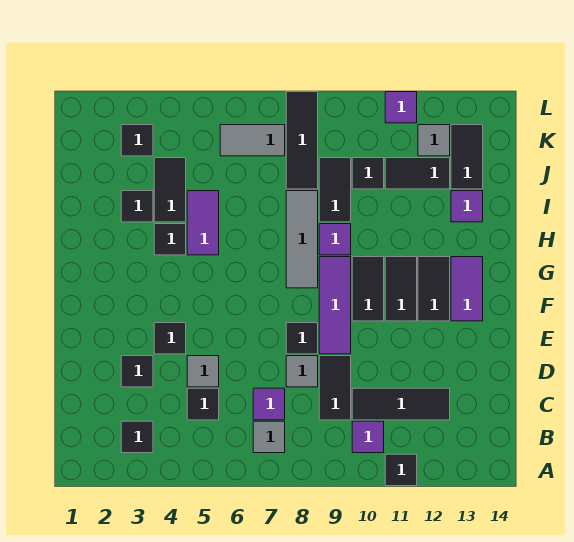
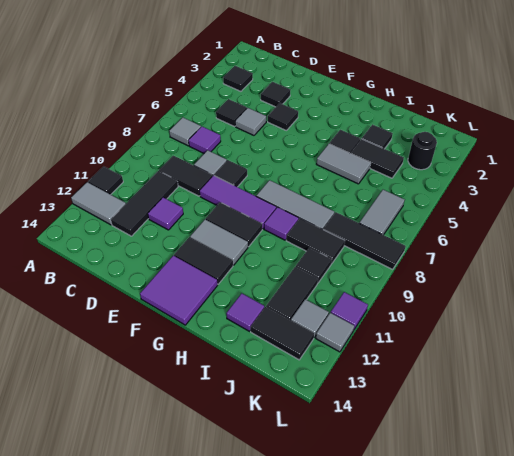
none -> grey tile A12:B12 level 1
purple tile B10 level 1 -> purple tile D11 level 1
black tile F11:G11 level 1 -> grey tile F11:G11 level 1
purple tile F13:G13 level 1 -> purple tile F13:G14 level 1
purple tile H5:I5 level 1 -> grey tile H5:I5 level 1
black tile K3 level 1 -> black round brick K3 level 1
none -> grey tile L12 level 1

